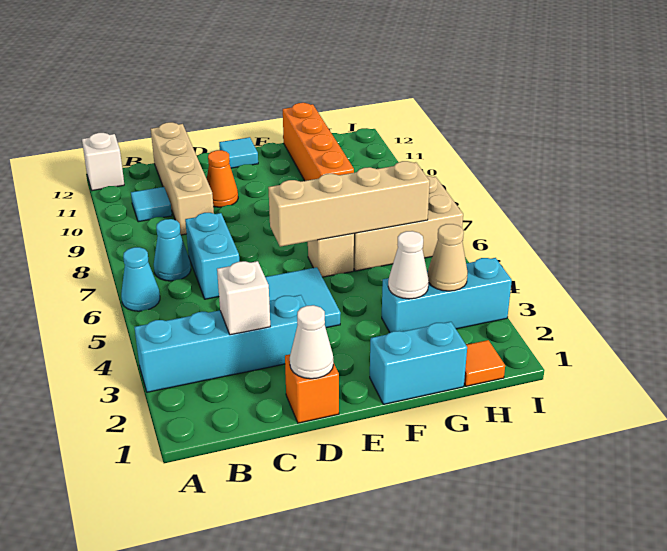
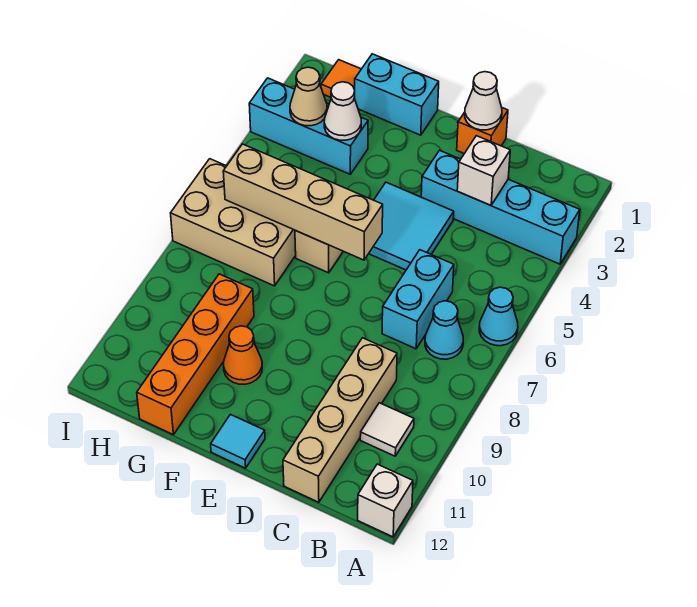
cyan tile B10 level 1 -> white tile B10 level 1
orange cone D10 level 1 -> orange cone F10 level 1

